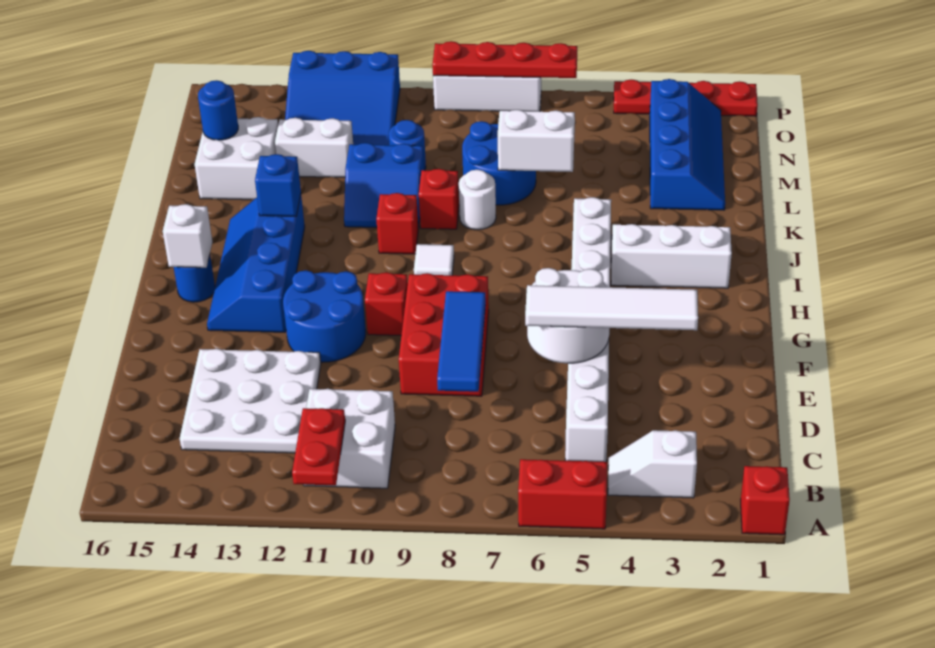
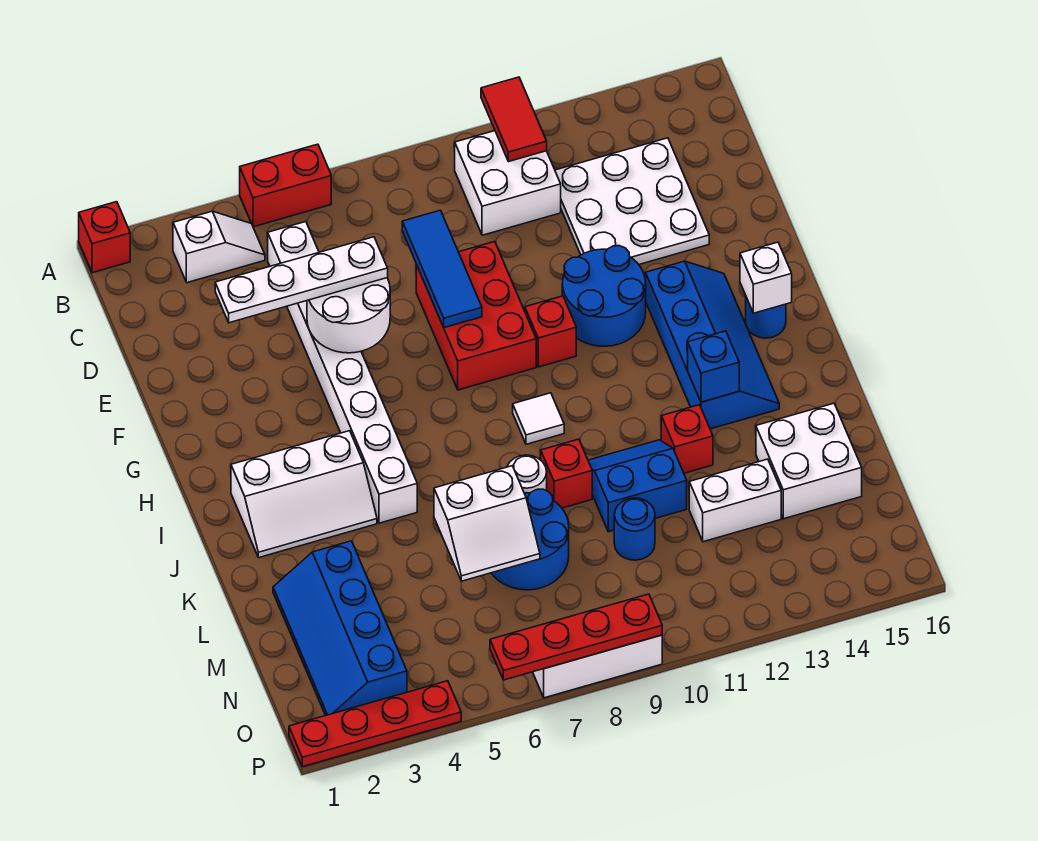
red plate A11:B11 level 2 -> red tile A11:B11 level 2
white tile E3:E6 level 3 -> white plate E3:E6 level 3
red brick J10 level 1 -> red brick K12 level 1
blue round brick M15 level 2 -> none
blue slope N11:P13 level 1 top P -> none

